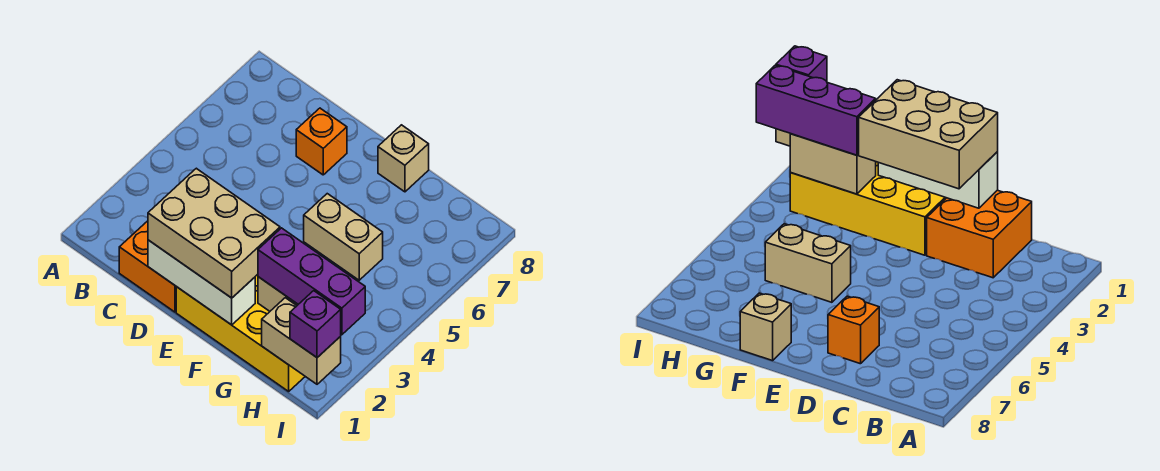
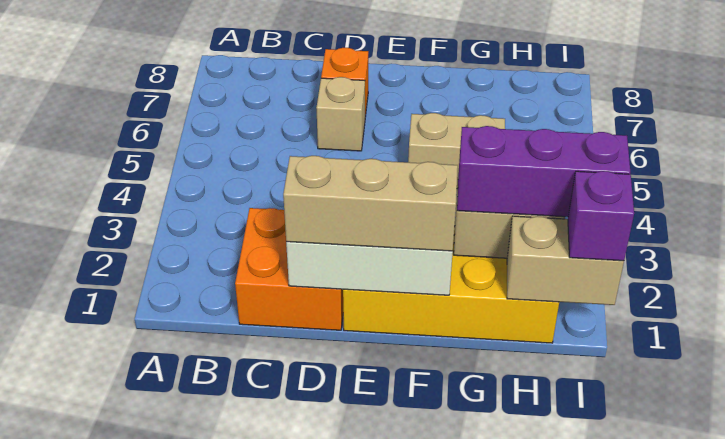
tan brick D1:F2 level 3 -> tan brick D1:F1 level 3
tan brick F8 level 1 -> tan brick D6 level 1

